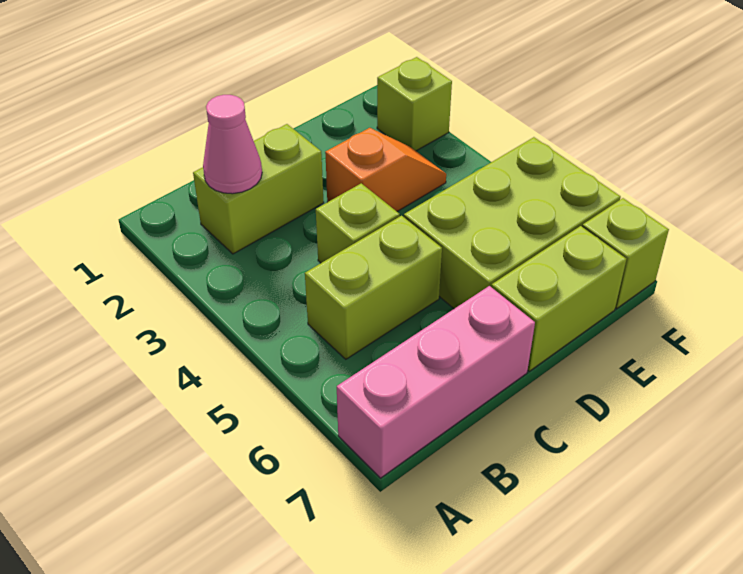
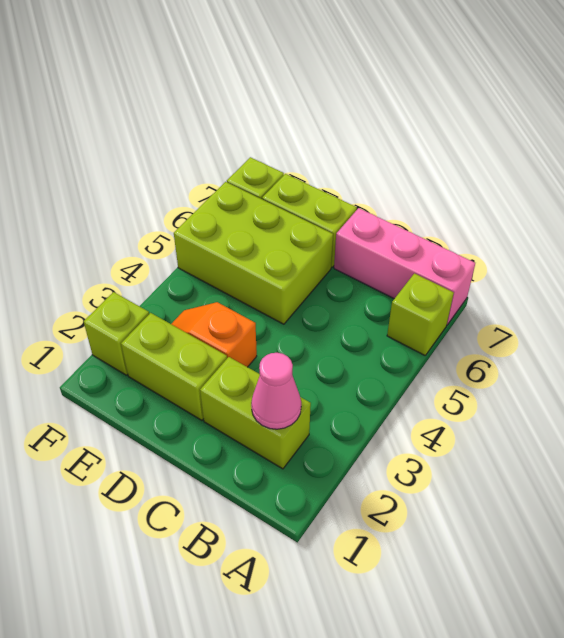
lime brick B5:C5 level 1 -> lime brick D2:E2 level 1
lime brick C4 level 1 -> lime brick A6 level 1

